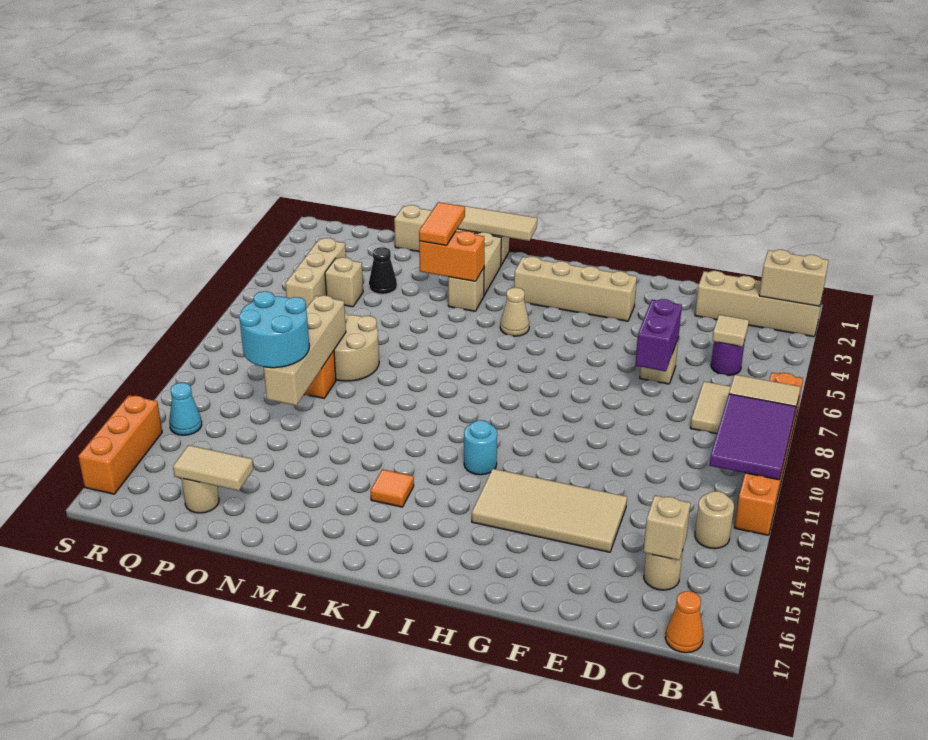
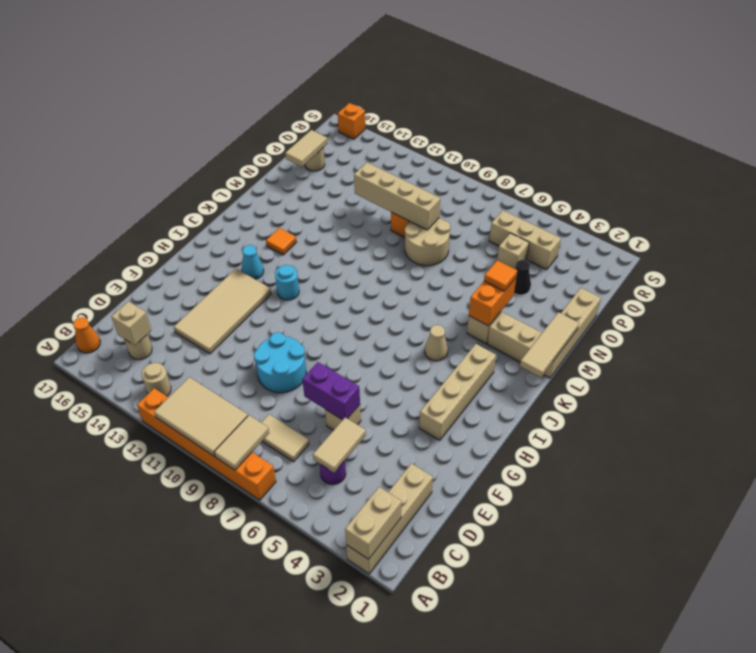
purple tile A9:B11 level 2 -> tan tile A9:B11 level 2
tan tile C5 level 2 -> tan tile C5:D5 level 2
orange tile M3:M4 level 3 -> orange tile M4 level 3
cyan round brick O11:P12 level 3 -> cyan round brick E9:F10 level 1
cyan cone R13 level 1 -> cyan cone I14 level 1
orange brick S14:S16 level 1 -> orange brick S16 level 1

